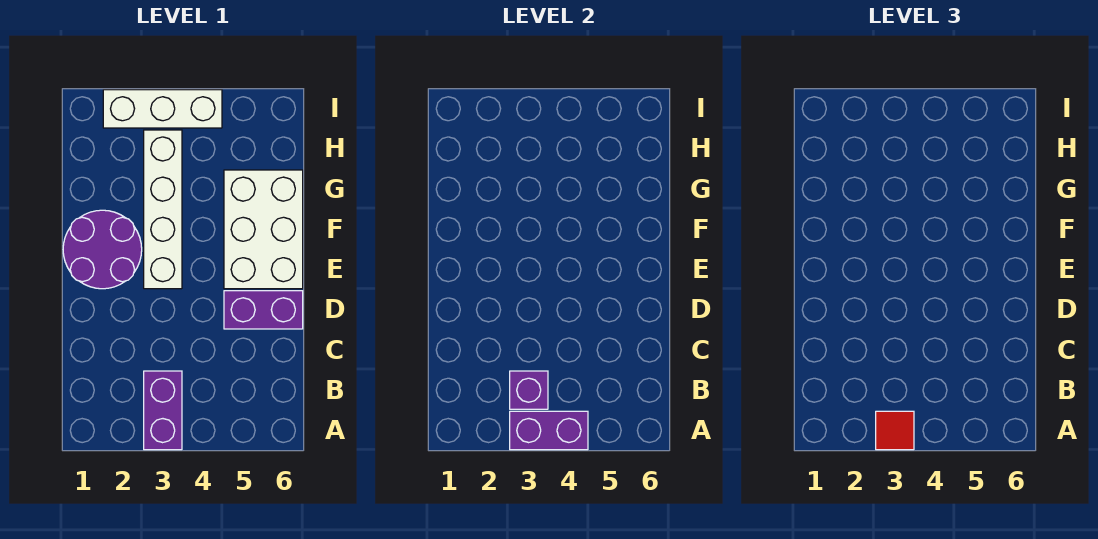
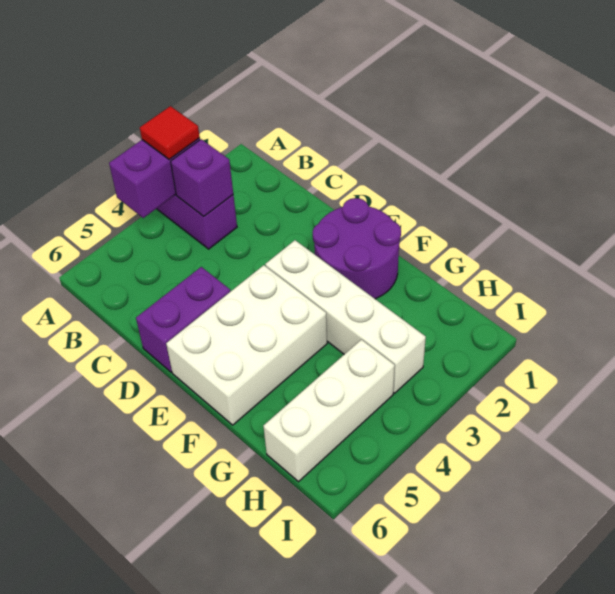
white brick E5:G6 level 1 -> white brick E4:F6 level 1
white brick I2:I4 level 1 -> white brick H4:H6 level 1

